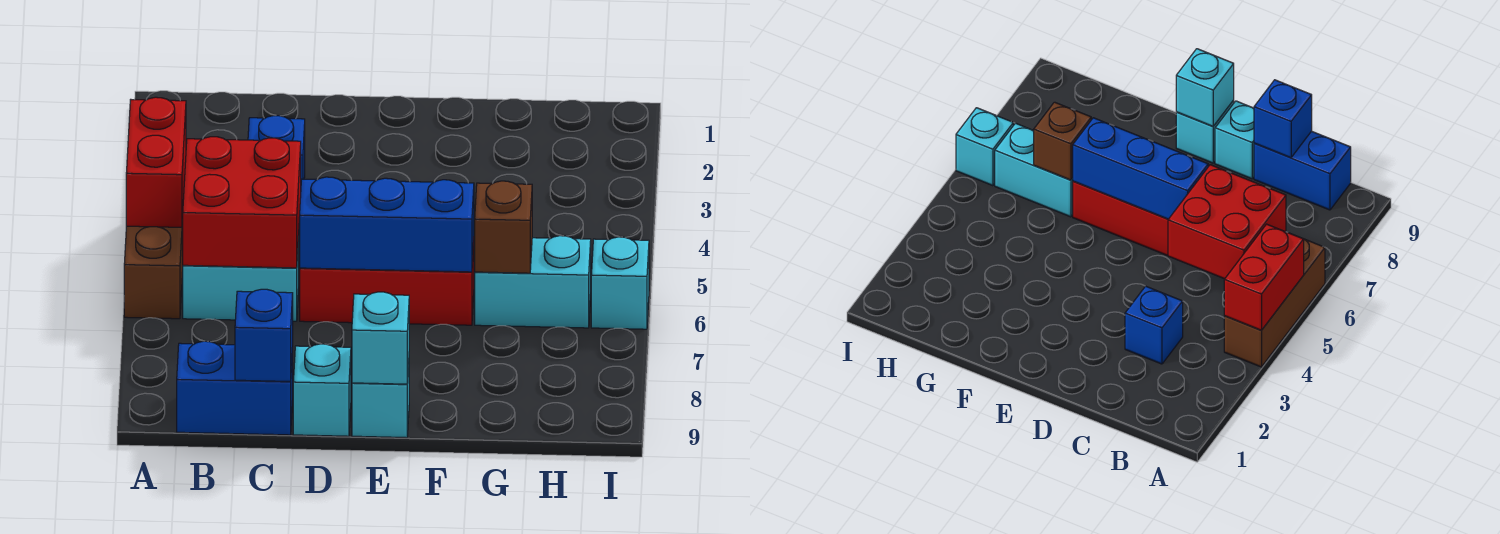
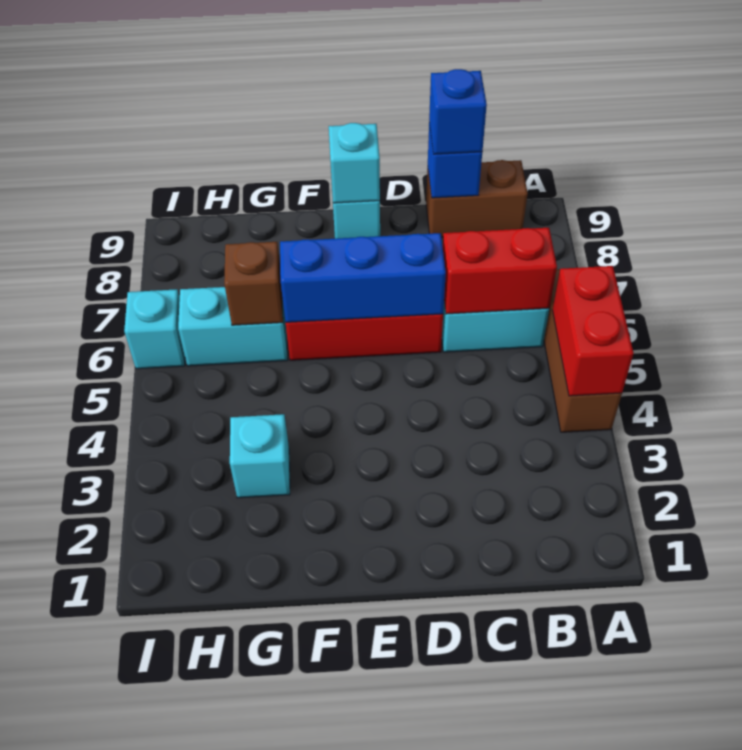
red brick B5:C6 level 2 -> red brick B6:C6 level 2
blue brick B9:C9 level 1 -> brown brick B9:C9 level 1
blue brick C3 level 1 -> blue brick C9 level 3
cyan brick D9 level 1 -> cyan brick G3 level 1

